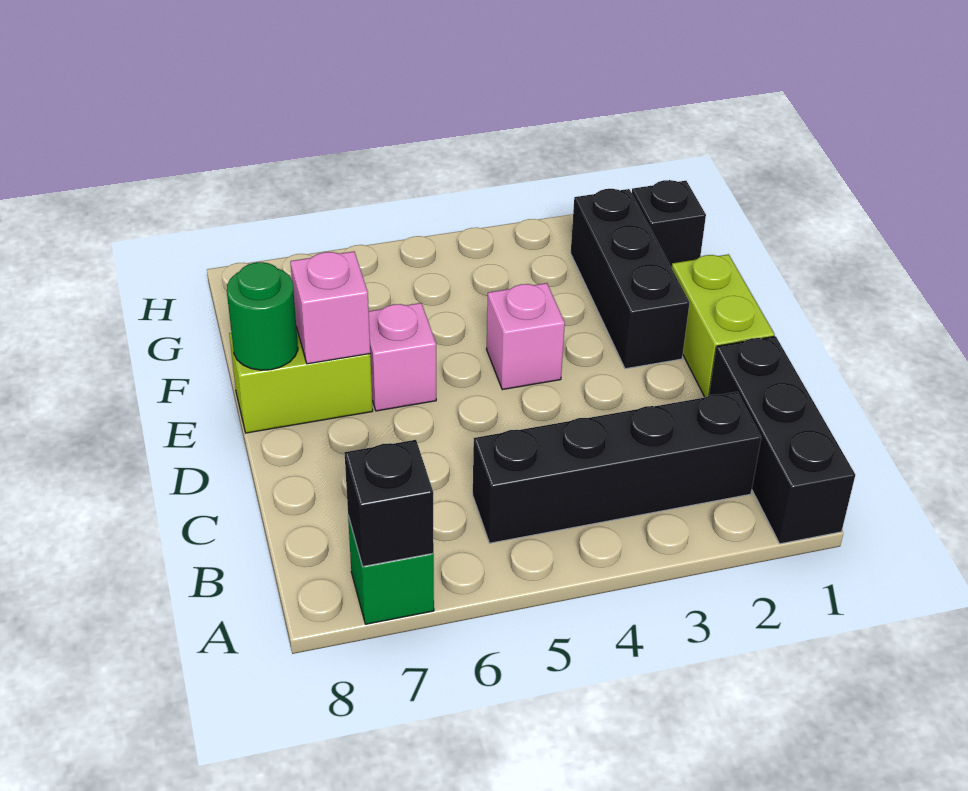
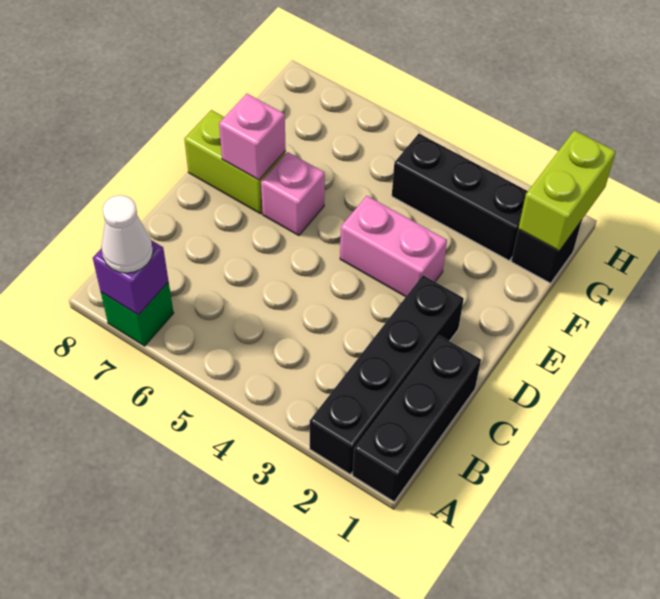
black brick A7 level 2 -> purple brick A7 level 2
none -> white cone A7 level 3
black brick B2:B5 level 1 -> black brick A2:D2 level 1
lime brick D1:E1 level 1 -> lime brick G1:H1 level 2
black brick E2:G2 level 1 -> black brick G2:G4 level 1
pink brick E4 level 1 -> pink brick E3:E4 level 1
green round brick E8 level 2 -> none

